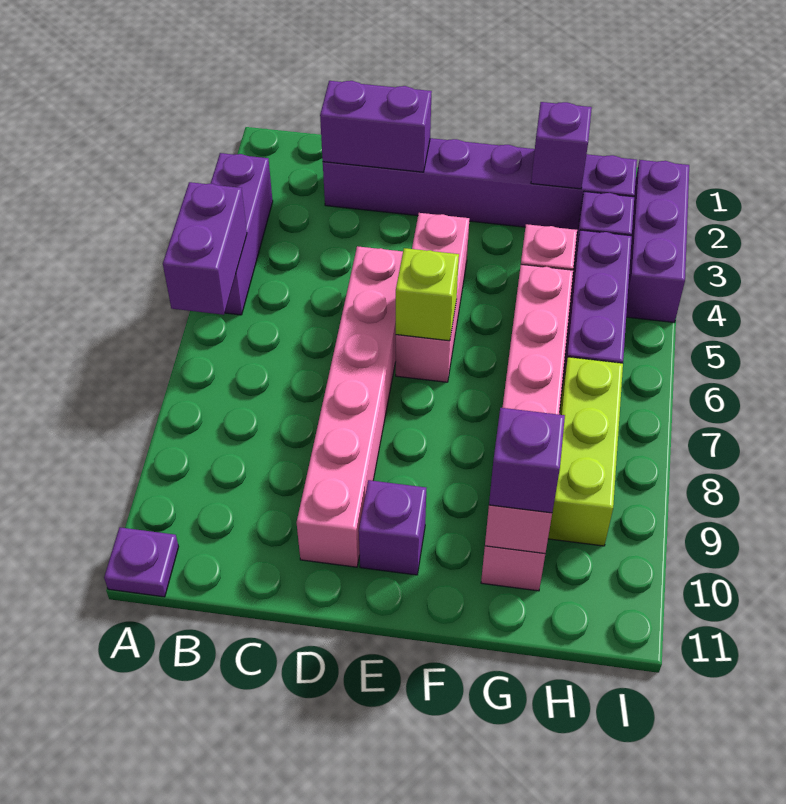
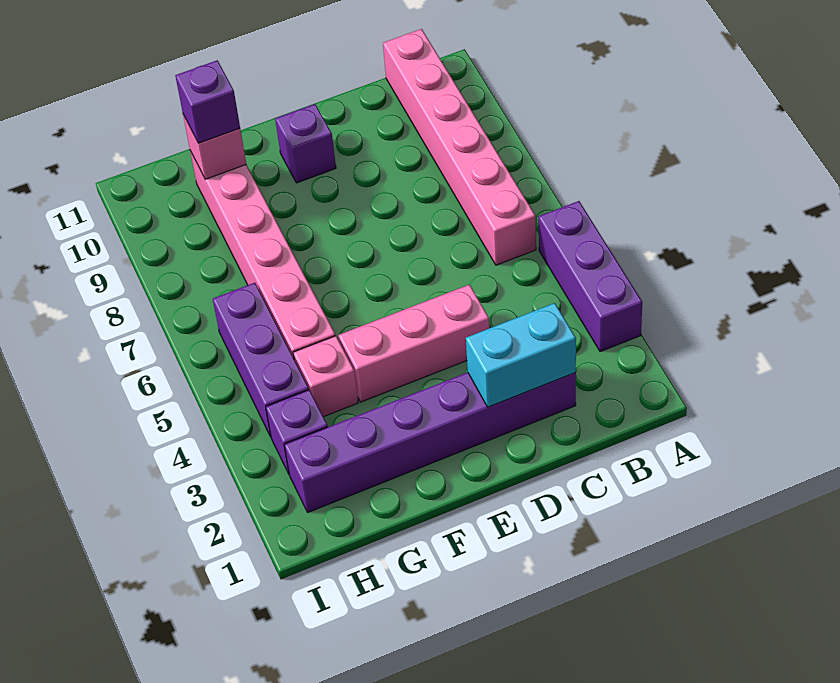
purple brick A5:A6 level 2 -> none
purple plate A11 level 1 -> none
purple brick C2:D2 level 2 -> cyan brick C2:D2 level 2
pink brick D5:D10 level 1 -> pink brick B6:B11 level 1
pink brick E4:E6 level 1 -> pink brick D4:F4 level 1
lime brick E6 level 2 -> none
purple brick G2 level 2 -> none
lime brick H7:H9 level 1 -> none
purple brick I2:I4 level 1 -> none

